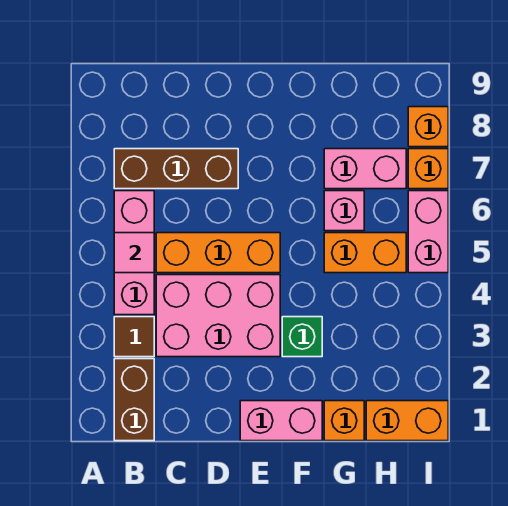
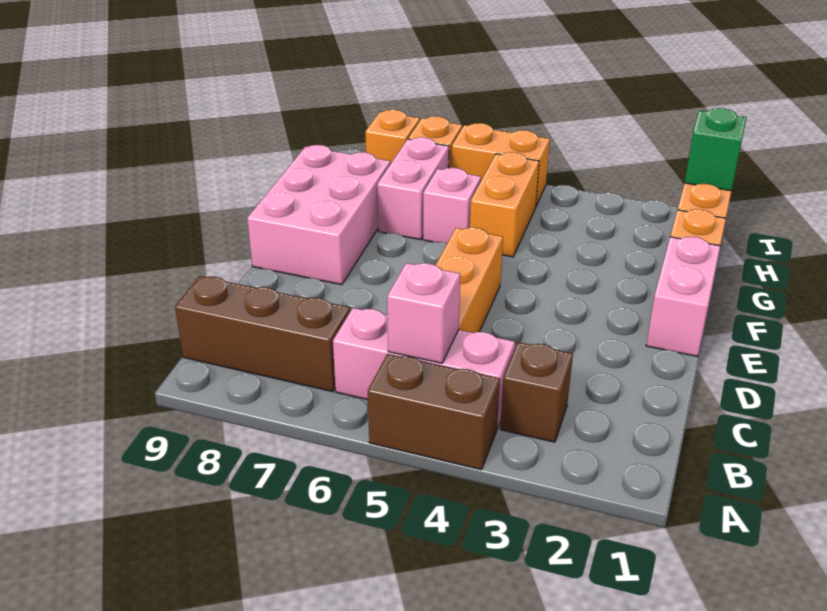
brown brick B1:B2 level 1 -> brown brick A4:A5 level 1
brown tile B3 level 1 -> brown brick B3 level 1
pink tile B5 level 2 -> pink brick B5 level 2
brown brick B7:D7 level 1 -> brown brick B7:B9 level 1
pink brick C3:E4 level 1 -> pink brick E8:G9 level 1
green brick F3 level 1 -> green brick I1 level 2
pink brick I5:I6 level 1 -> orange brick I5:I6 level 1

